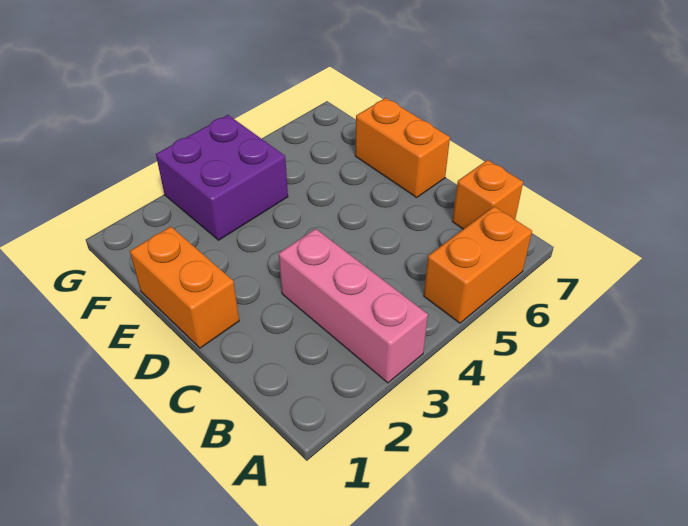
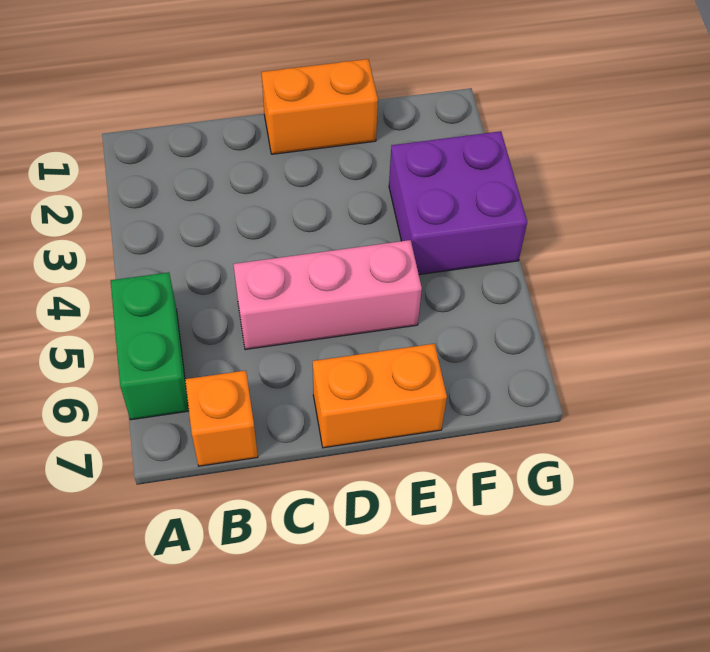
pink brick A3:C3 level 1 -> pink brick C5:E5 level 1
orange brick A5:A6 level 1 -> green brick A5:A6 level 1

